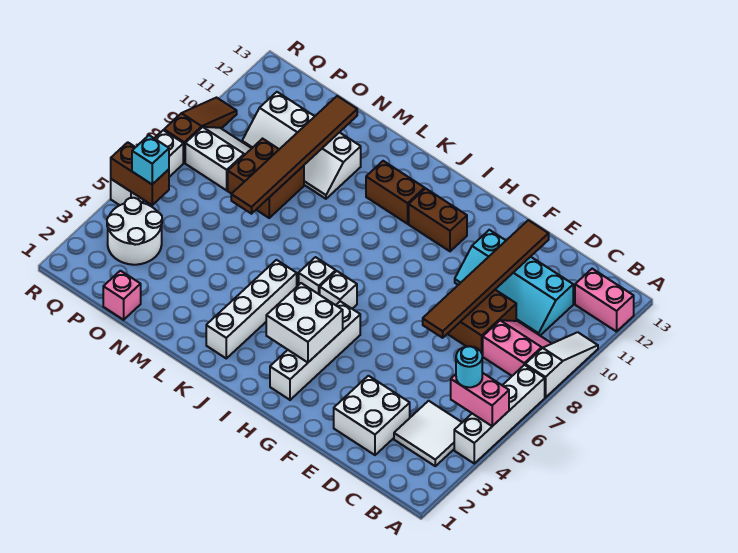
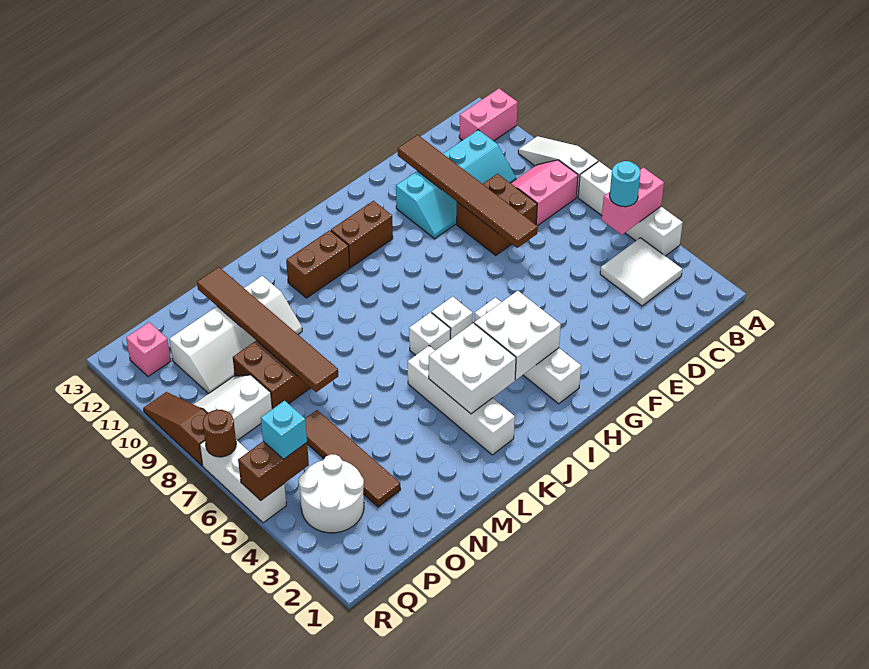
white brick D2:E3 level 1 -> white brick J3:K4 level 2
pink brick O1 level 1 -> pink brick Q12 level 1
none -> brown tile O3:O6 level 1
none -> brown round brick R7 level 2

